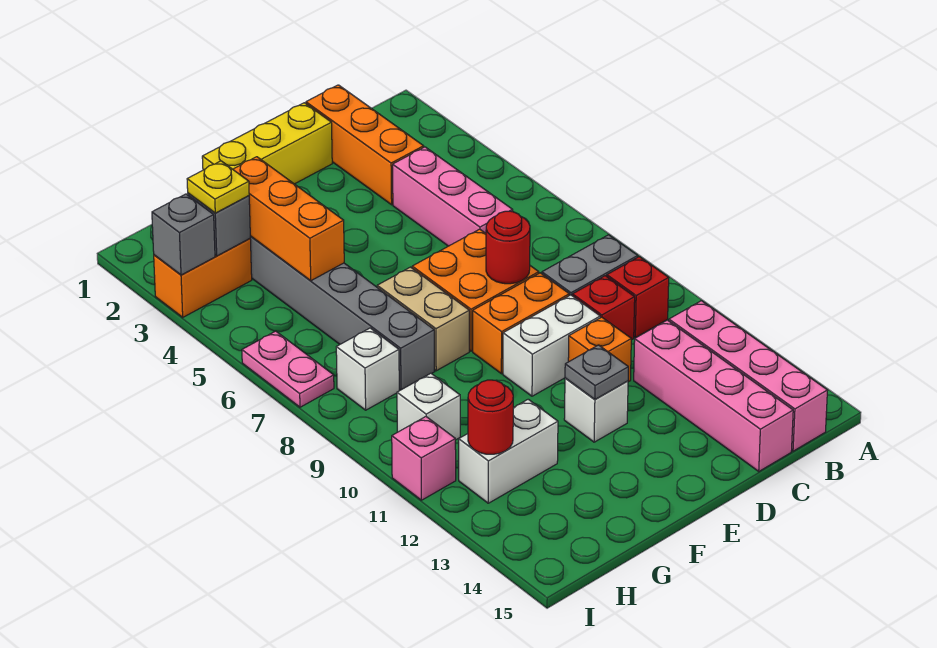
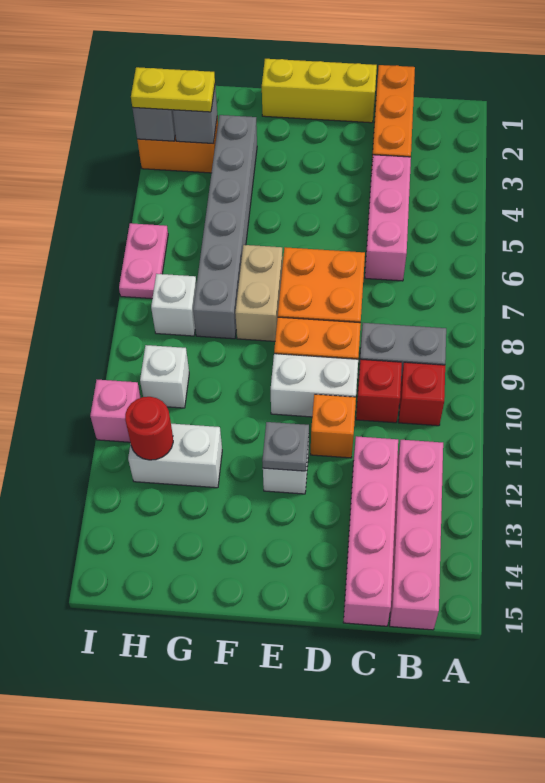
red round brick D8 level 2 -> none
orange brick G3:G5 level 2 -> none
yellow plate H3 level 3 -> yellow plate H3:I3 level 3

